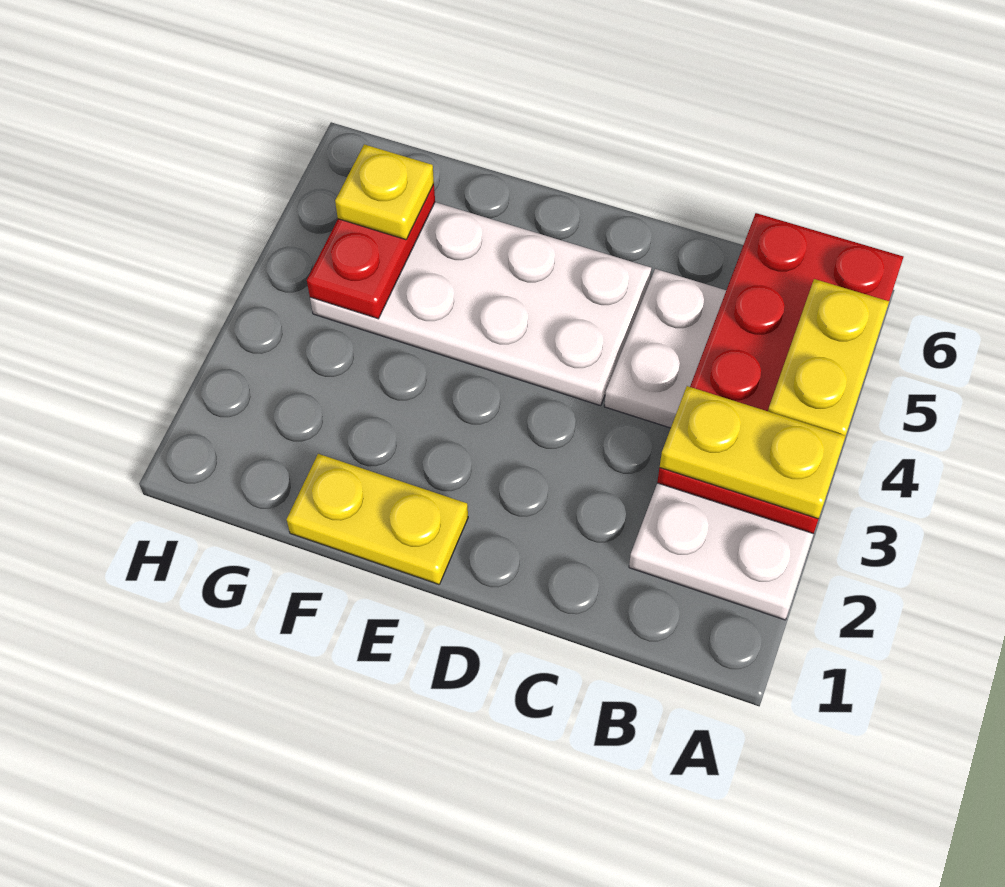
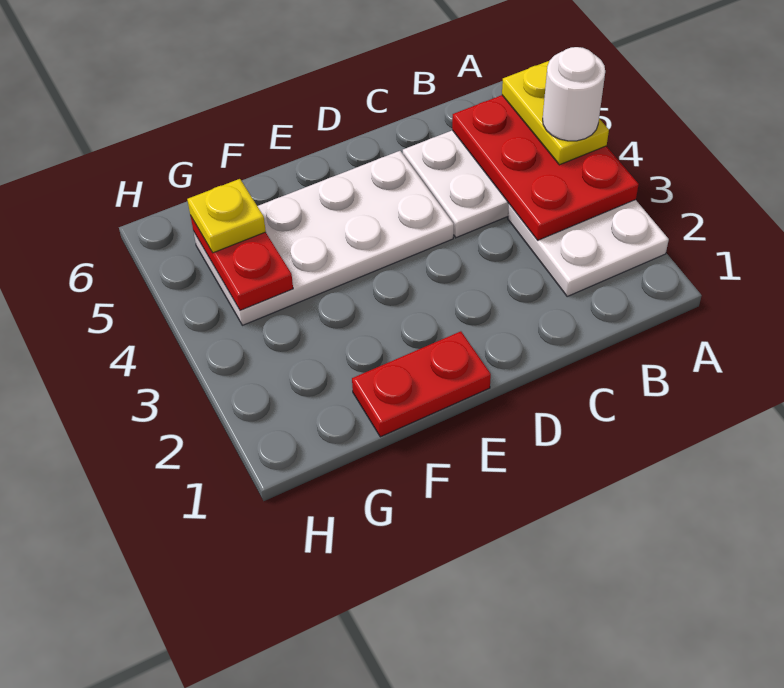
red plate A3:B6 level 2 -> red plate A3:B5 level 2
yellow plate A3:B3 level 3 -> none
none -> white round brick A4 level 4
yellow plate E1:F1 level 1 -> red plate E1:F1 level 1

